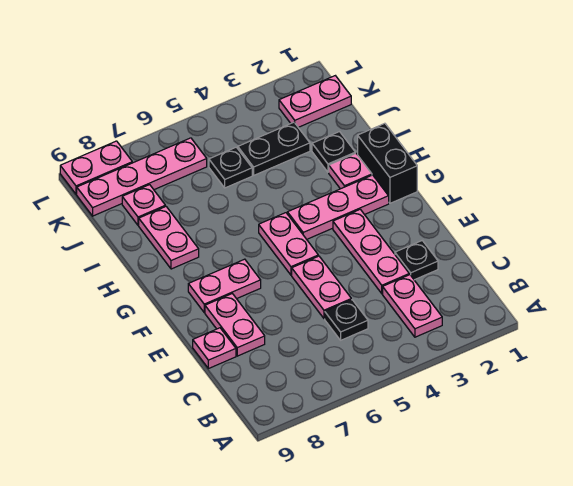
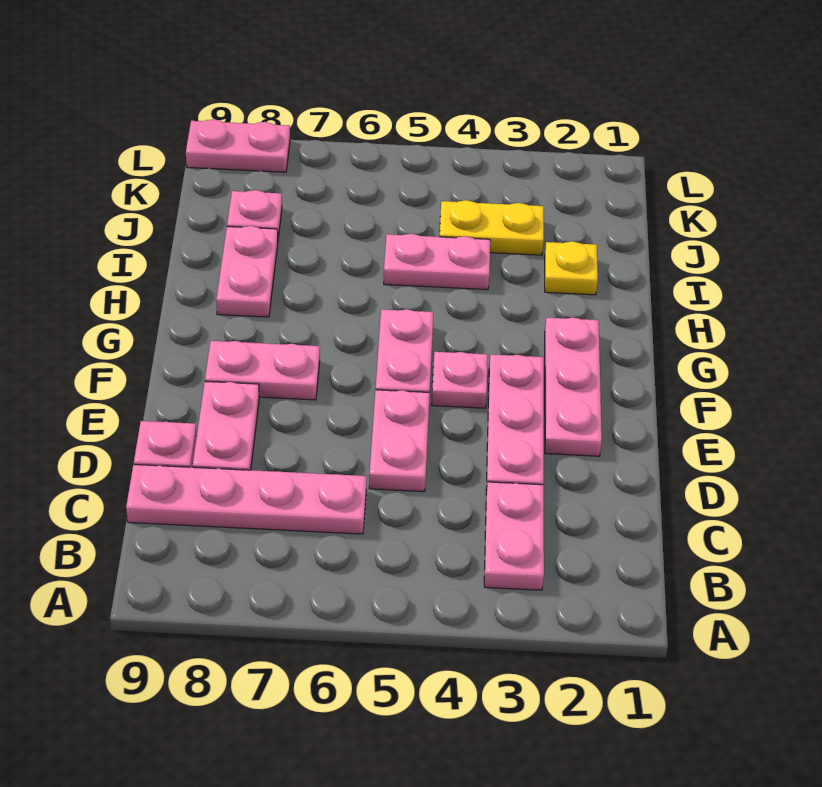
black plate C5 level 1 -> none
black plate D2 level 1 -> none
black brick G1:H1 level 1 -> none
pink plate G2:G4 level 1 -> pink plate E2:G2 level 1
pink plate H2 level 1 -> pink plate F4 level 1
black plate I2 level 1 -> yellow plate I2 level 1
black plate J3:J4 level 1 -> yellow plate J3:J4 level 1
black plate J5 level 1 -> none
pink plate K1:K2 level 1 -> pink plate I4:I5 level 1
pink plate K6:K9 level 1 -> pink plate C6:C9 level 1

